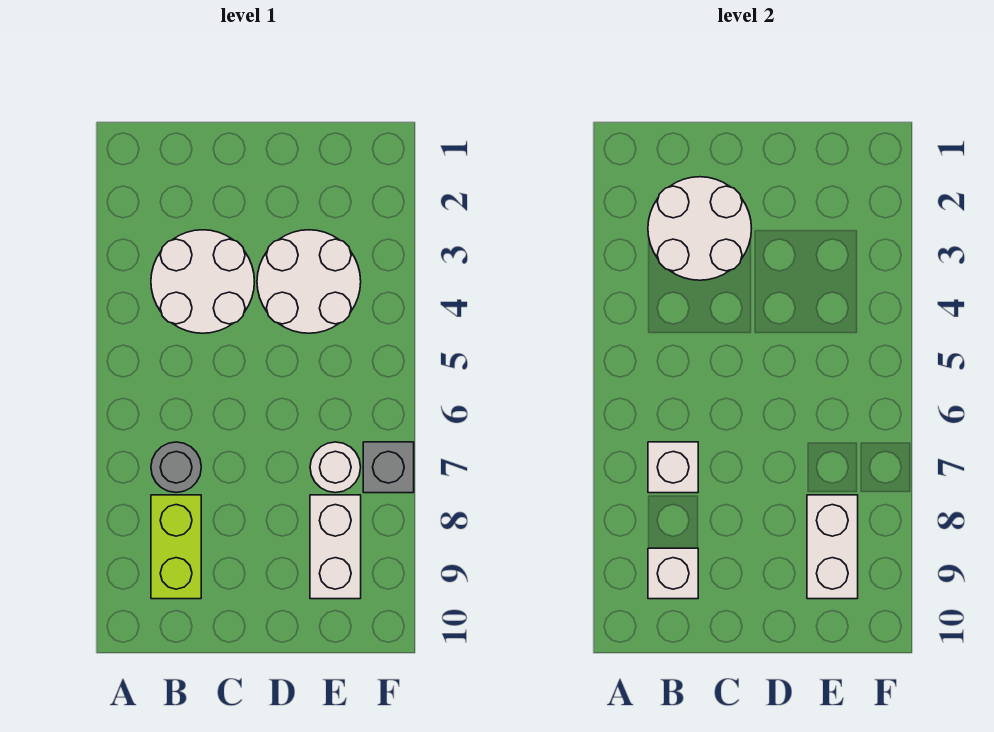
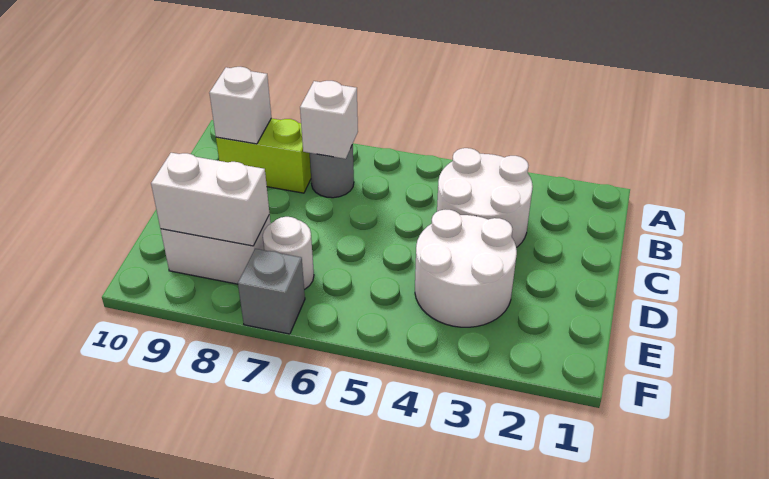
white round brick B2:C3 level 2 -> none

